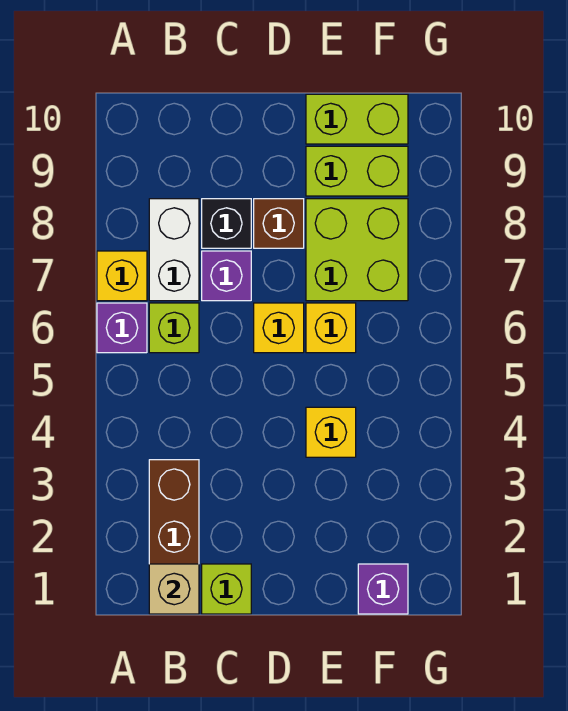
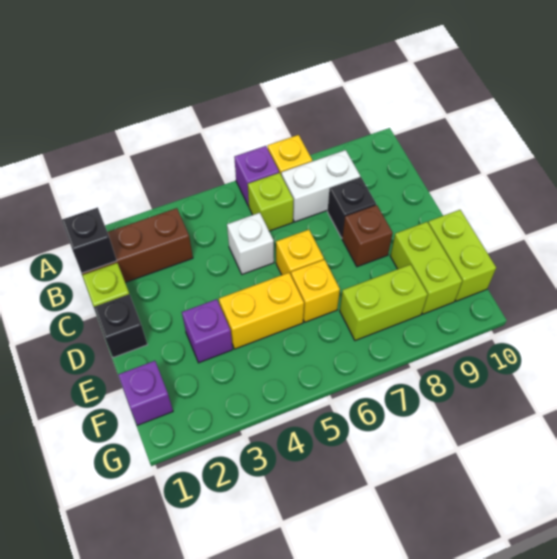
tan brick B1 level 2 -> black brick B1 level 2
none -> white brick C5 level 1
purple brick C7 level 1 -> purple brick E3 level 1
none -> black brick D1 level 1
yellow brick E4 level 1 -> yellow brick E4:E5 level 1
lime brick E7:F8 level 1 -> lime brick F7:F8 level 1

